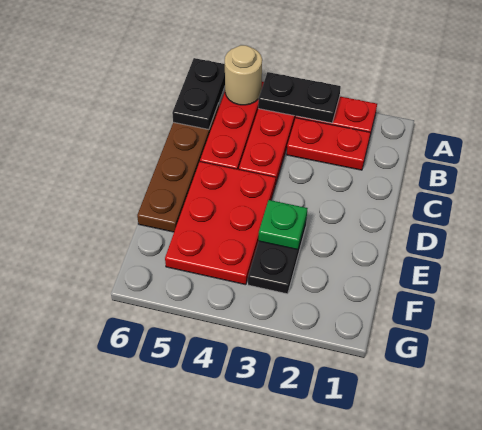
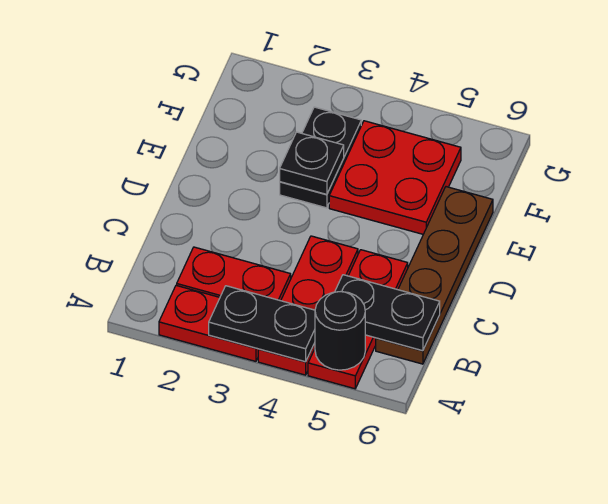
tan round brick A5 level 2 -> black round brick A5 level 2
black plate A6:B6 level 2 -> black plate B5:B6 level 2
red plate D4:F5 level 1 -> red plate E4:F5 level 1
green plate E3 level 2 -> black plate E3 level 2

